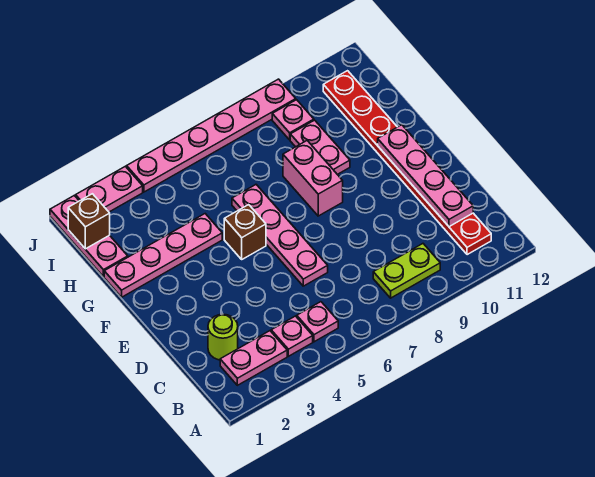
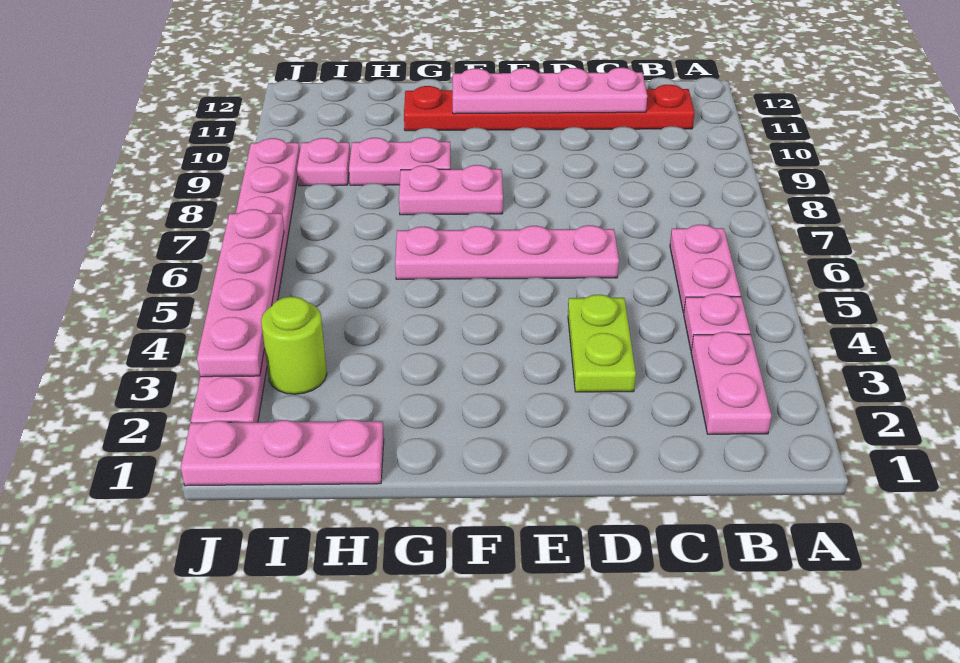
pink plate B5 level 1 -> pink plate B5:B6 level 1
lime plate B8:B9 level 1 -> lime plate D3:D4 level 1
red plate B11:I11 level 1 -> red plate B11:G11 level 1
lime round brick C2 level 1 -> lime round brick I3 level 1
brown brick F5 level 1 -> none
pink brick F8:G8 level 1 -> pink plate F8:G8 level 1
pink plate G1:G4 level 1 -> pink plate J3:J6 level 2
brown brick I1 level 2 -> none

